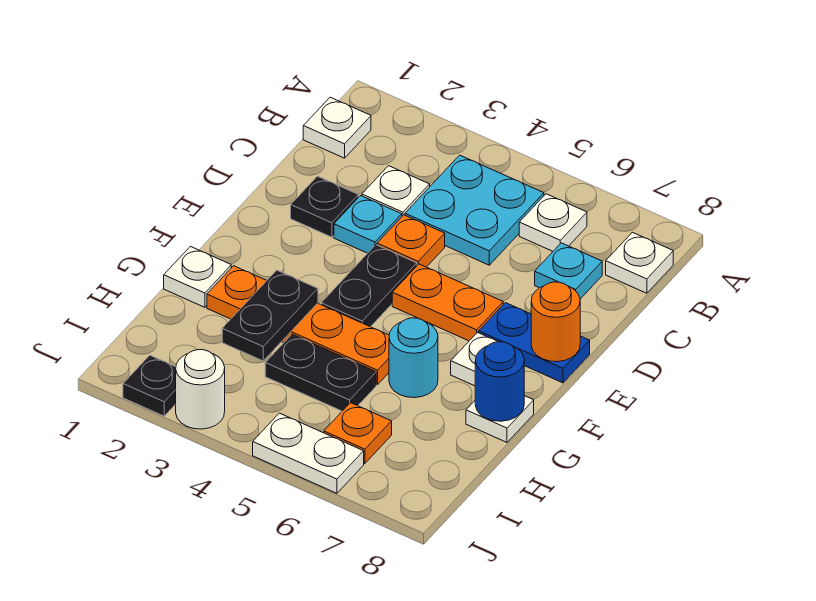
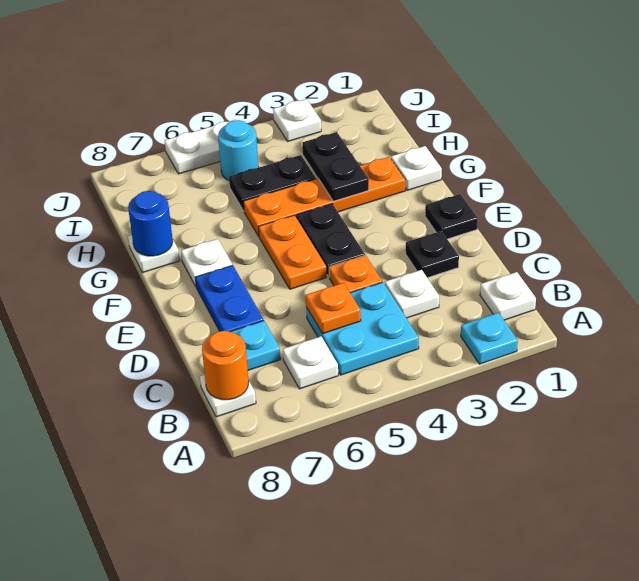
cyan plate D3 level 1 -> cyan plate A2 level 1
orange plate E5:E6 level 1 -> orange plate E5:F5 level 1
blue plate E7:E8 level 1 -> blue plate D7:E7 level 1
orange round brick E8 level 2 -> orange round brick B8 level 2
cyan round brick G6 level 1 -> cyan round brick I5 level 1
orange plate I6 level 1 -> orange plate C5 level 2
black plate J2 level 1 -> black plate E1 level 1
white round brick J3 level 1 -> white plate J3 level 1

